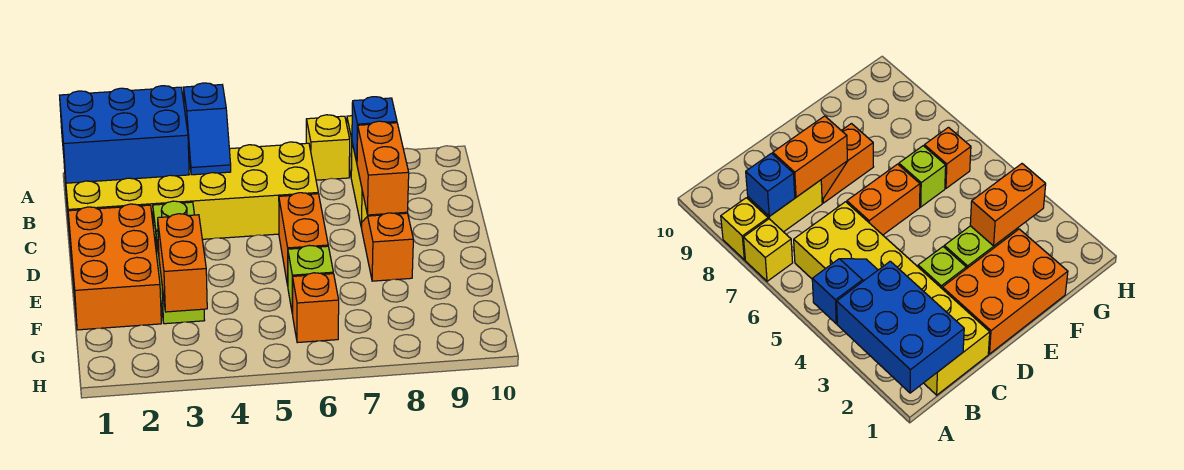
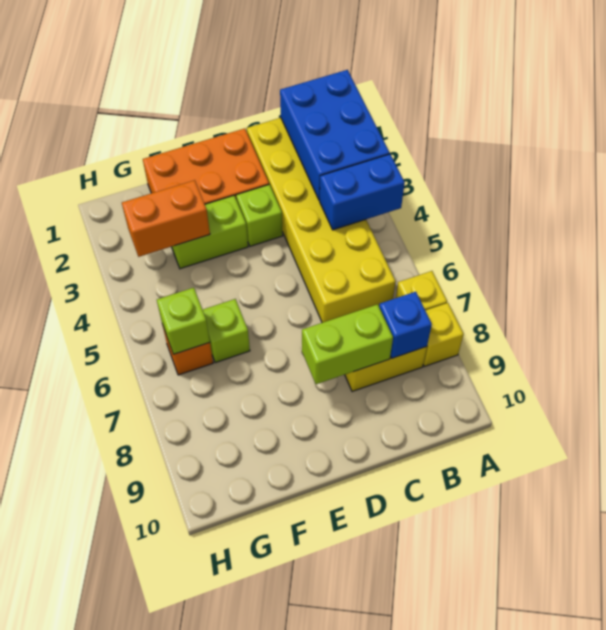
blue slope A4:B4 level 2 top A -> blue brick A4:B4 level 2
orange brick C8:D8 level 2 -> lime brick C8:D8 level 2
orange brick D6:E6 level 1 -> none
orange slope D8:E8 level 1 top E -> none
none -> lime brick G6 level 2

